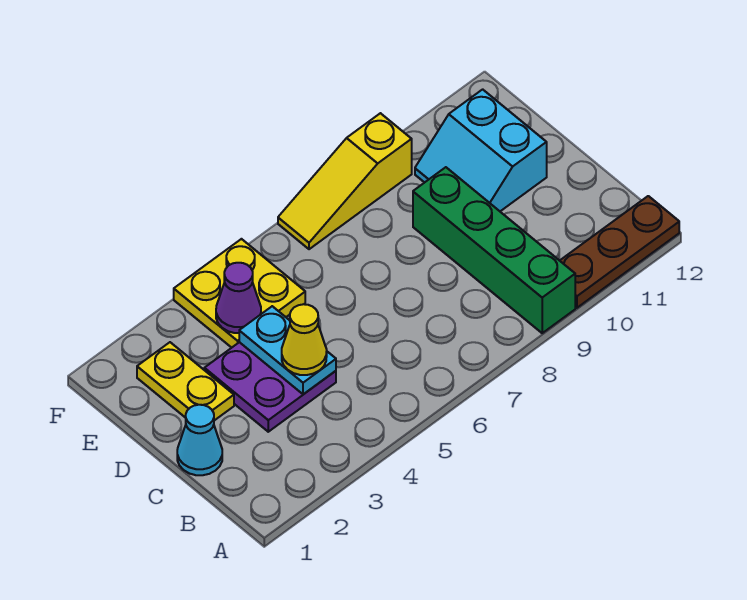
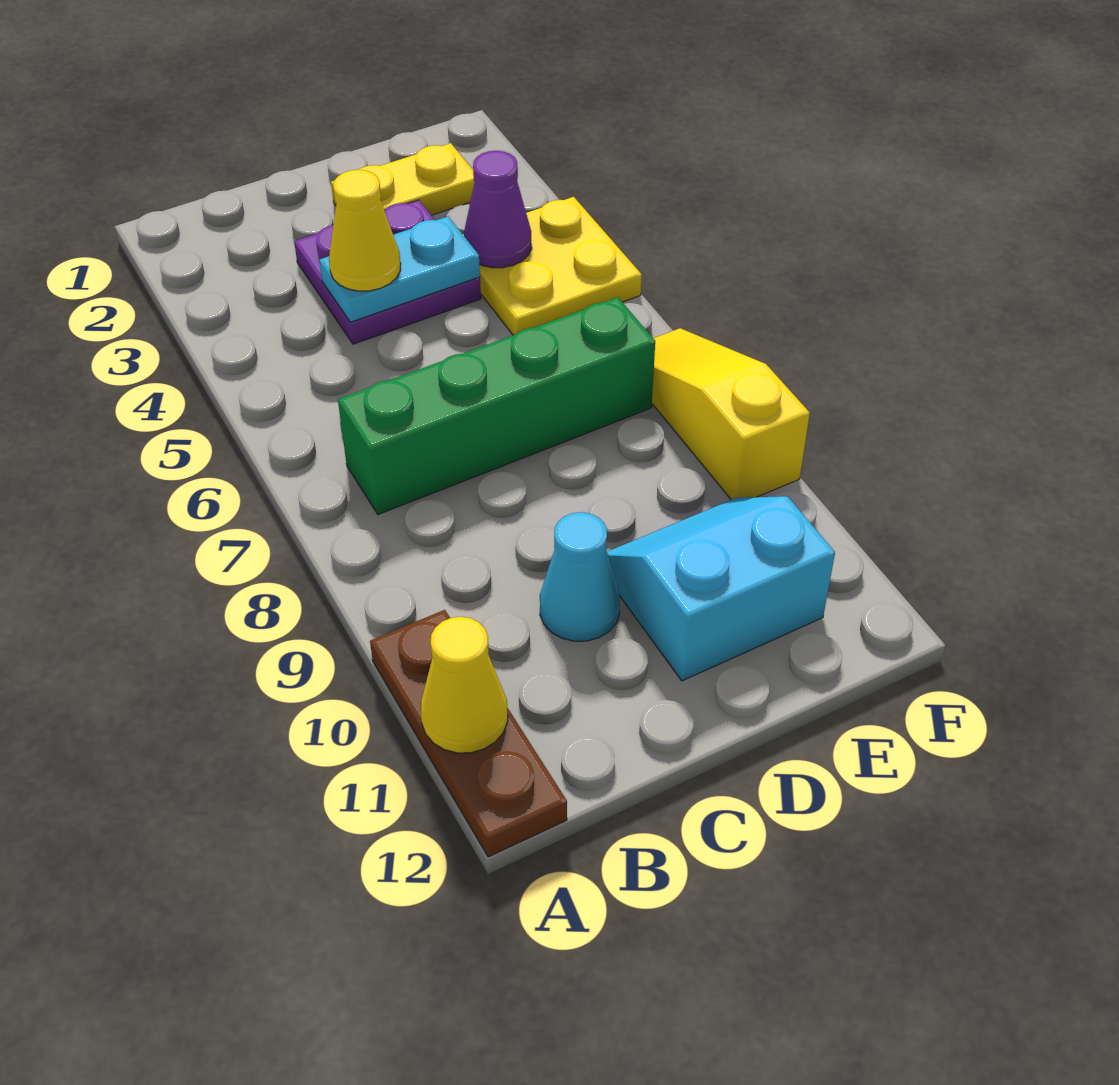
green brick A9:D9 level 1 -> green brick B7:E7 level 1
none -> yellow cone A11 level 2
cyan cone C1 level 1 -> cyan cone C10 level 1

